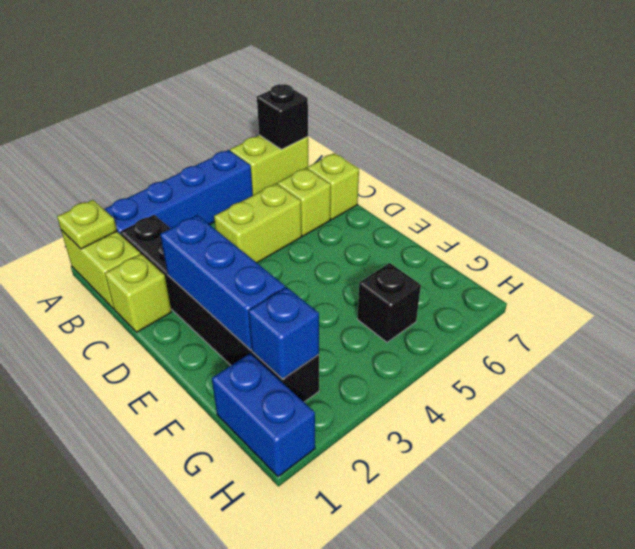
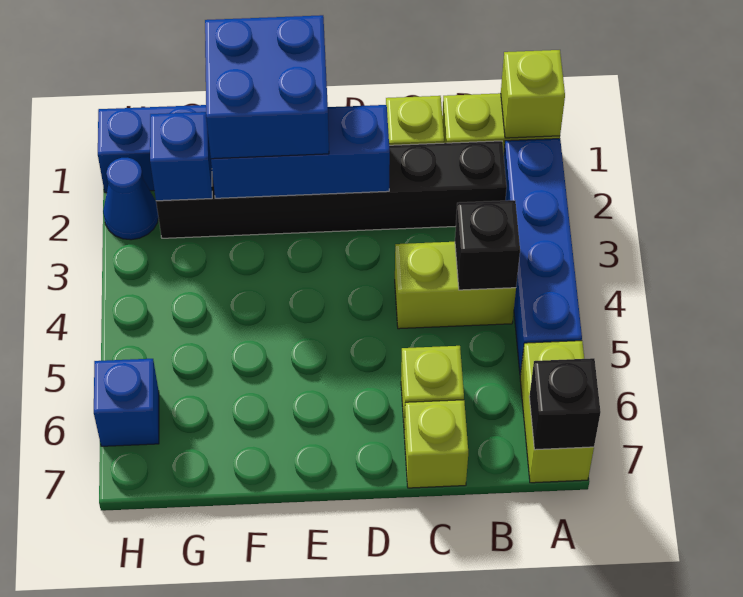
lime plate A1 level 2 -> lime brick A1 level 2
lime brick C4:C5 level 1 -> lime brick B4:C4 level 1
none -> blue brick E1:F2 level 3
black brick G5 level 1 -> black brick B4 level 2
none -> blue cone H2 level 1
none -> blue brick H6 level 1

